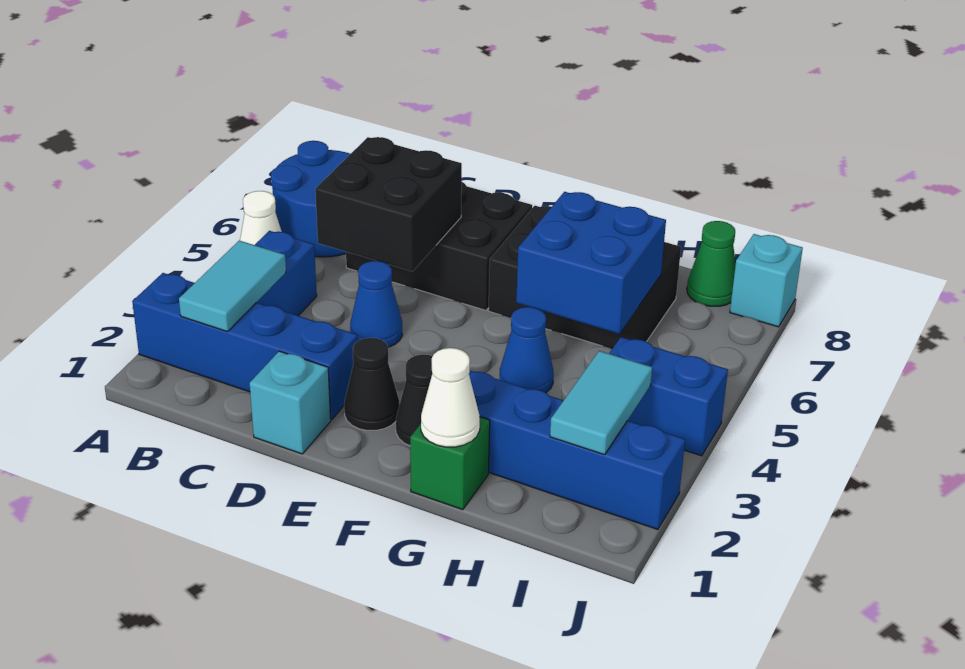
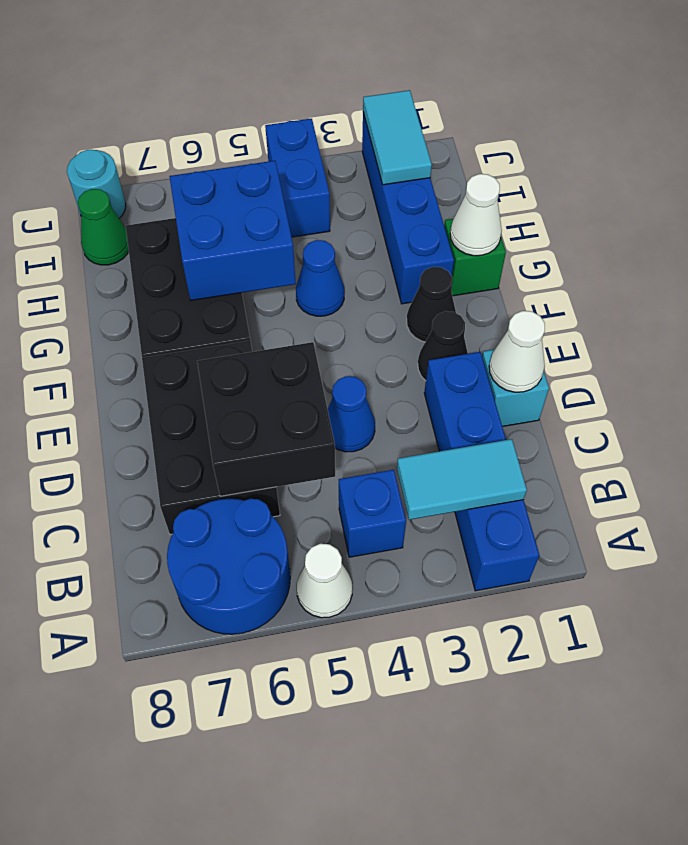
none -> white cone D1 level 2
cyan tile I2:I3 level 2 -> cyan tile I2:J2 level 2
cyan brick J8 level 1 -> cyan round brick J8 level 1

